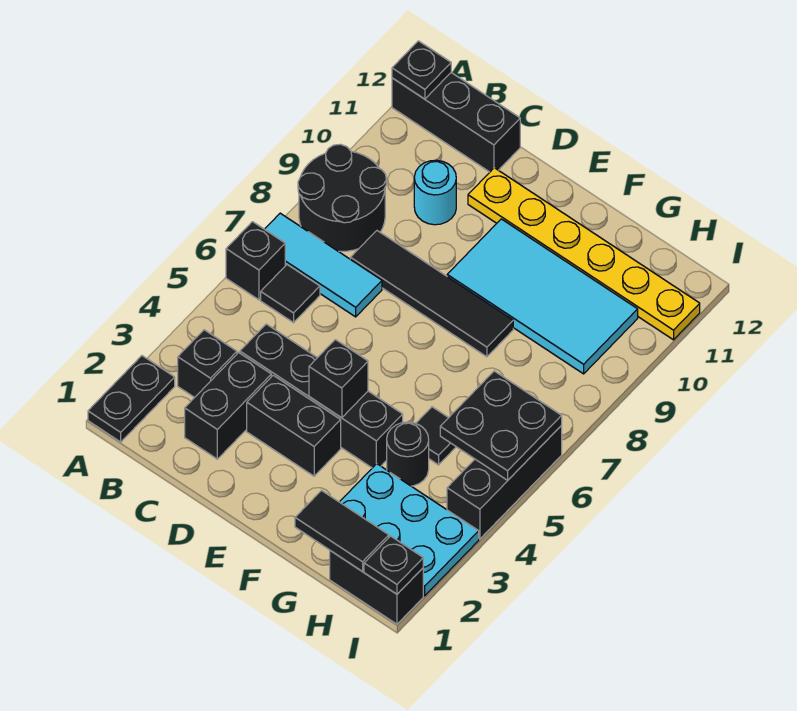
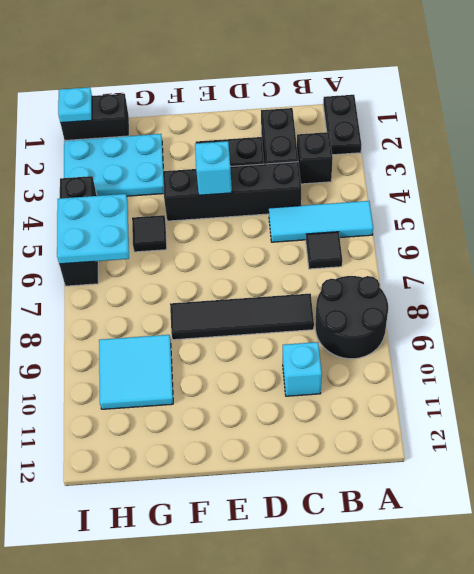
black brick A6 level 1 -> none
cyan tile A7:C7 level 1 -> cyan tile A5:C5 level 1
black brick A12:C12 level 1 -> none
black plate A12 level 2 -> none
cyan round brick C10 level 1 -> cyan brick C10 level 1
yellow plate D11:I11 level 1 -> none
black brick E4 level 2 -> cyan brick E4 level 2
cyan tile E9:H10 level 1 -> cyan tile G9:H10 level 1
black tile G1:H1 level 2 -> none
black round brick G4 level 1 -> none
black plate H5:I6 level 2 -> cyan plate H5:I6 level 2
black plate I1 level 2 -> cyan plate I1 level 2

